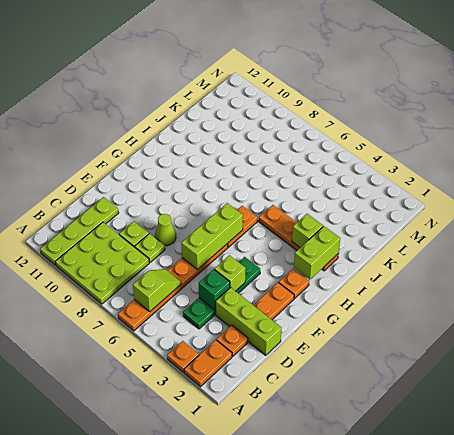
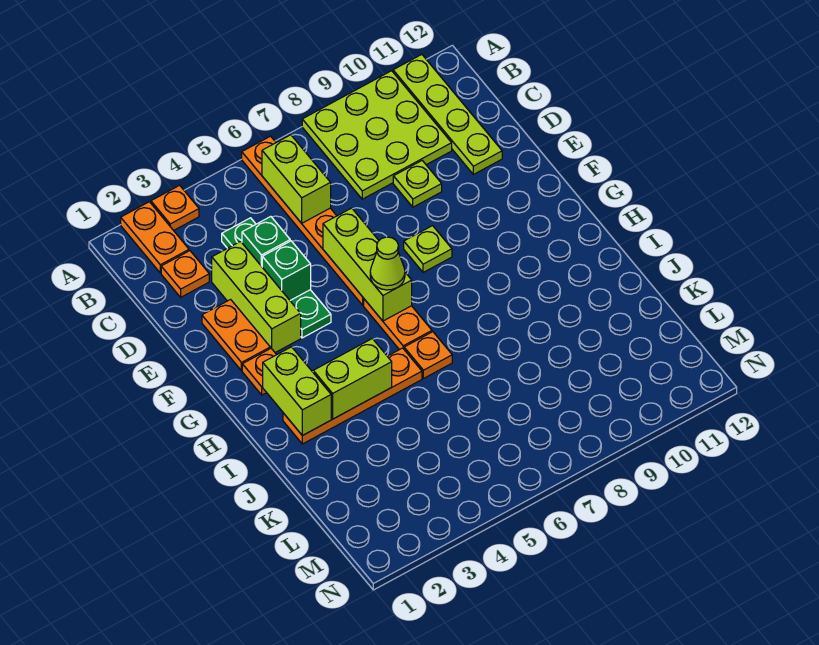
lime slope B6:C6 level 2 top B -> lime brick B6:C6 level 2
lime brick D1:D3 level 1 -> lime brick D3:F3 level 1
lime plate D8 level 1 -> lime plate F8 level 1
lime brick E4 level 2 -> green brick E4 level 2
lime cone E8 level 1 -> lime cone G6 level 3
lime brick I3 level 2 -> lime brick I3:I4 level 2
none -> orange plate I6 level 1

